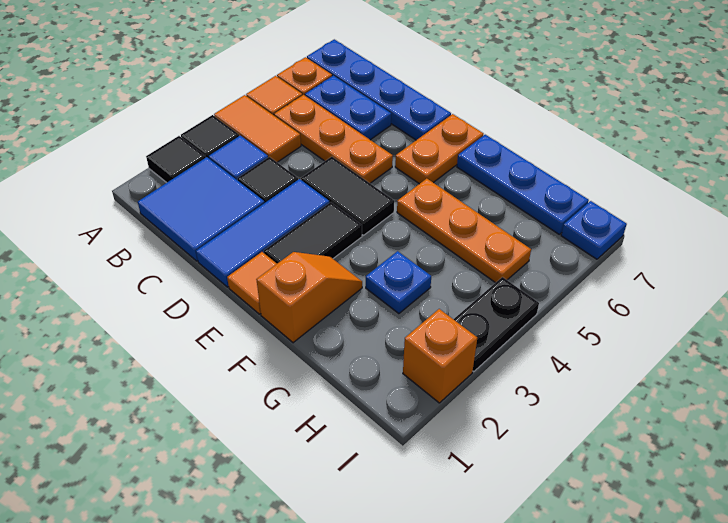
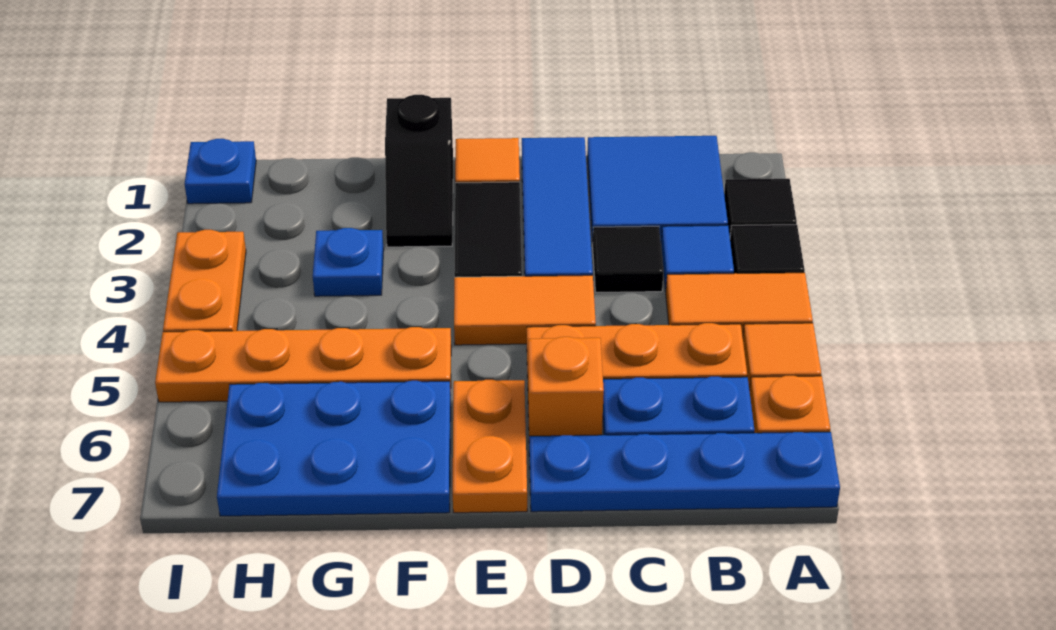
black tile D4:E4 level 1 -> orange tile D4:E4 level 1
orange slope F1:F2 level 1 top 1 -> black slope F1:F2 level 1 top 1
orange plate F5:H5 level 1 -> orange plate F5:I5 level 1
blue plate F7:H7 level 1 -> blue plate F6:H7 level 1
orange brick I2 level 1 -> orange brick D6 level 1
black plate I3:I4 level 1 -> orange plate I3:I4 level 1
blue plate I7 level 1 -> blue plate I1 level 1

